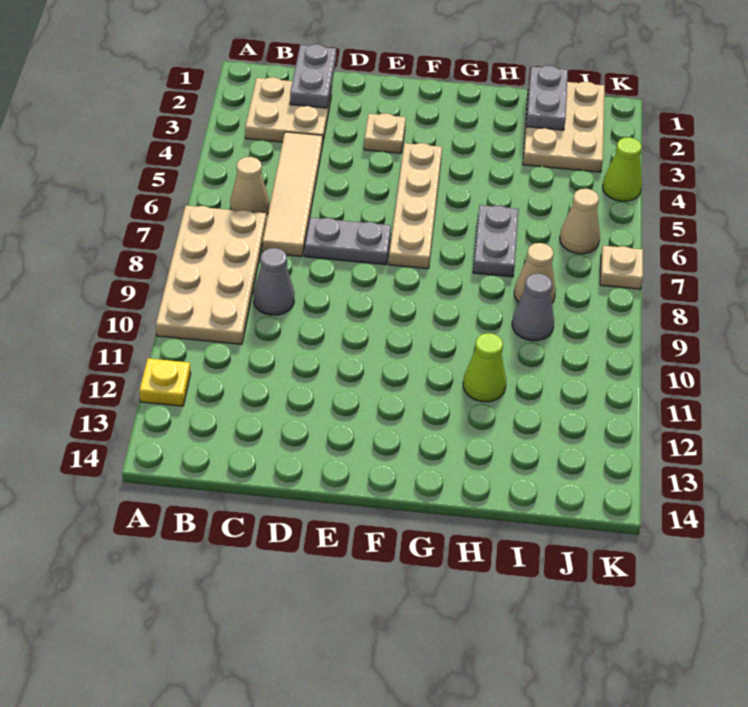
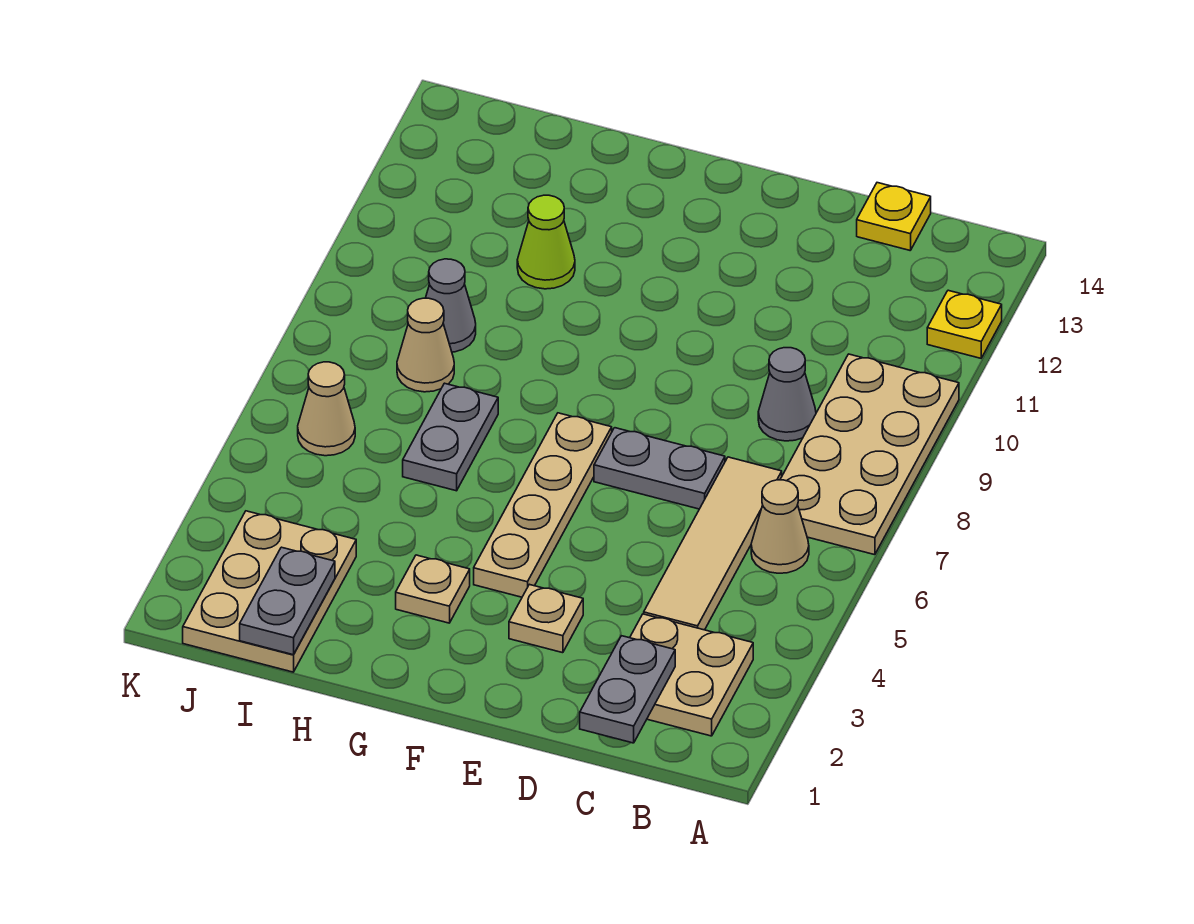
none -> yellow plate C14 level 1
lime cone K4 level 1 -> none
tan plate K7 level 1 -> tan plate G3 level 1

